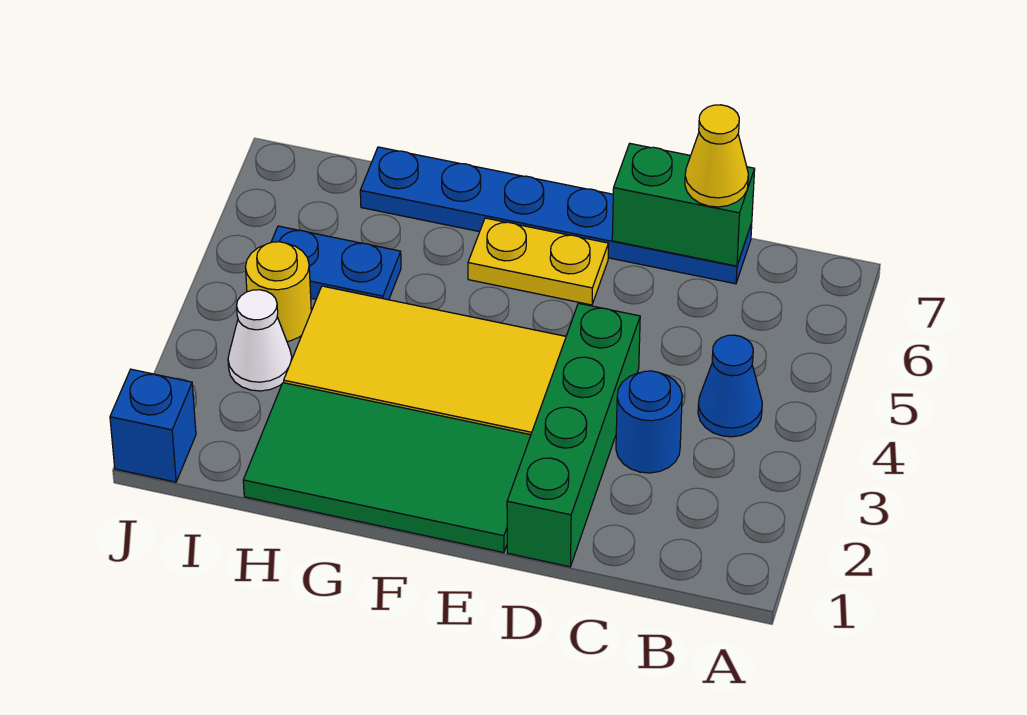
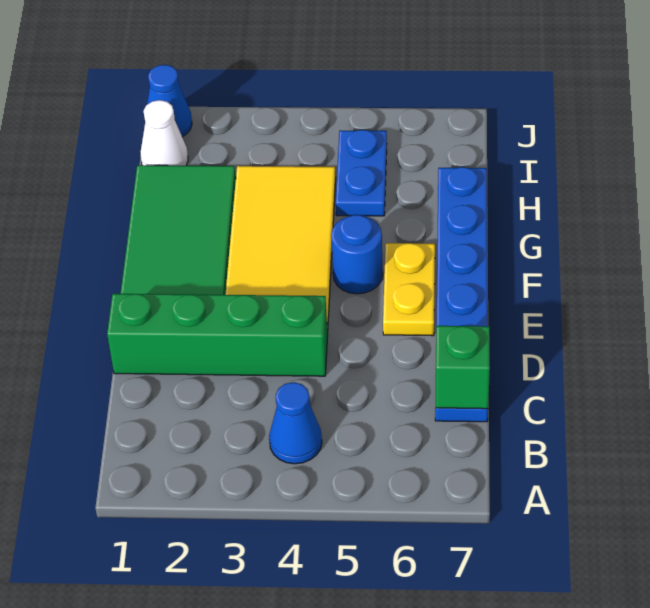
blue round brick C3 level 1 -> blue round brick F5 level 1
green brick C7:D7 level 2 -> green brick C7 level 2
yellow cone C7 level 3 -> none
white cone I3 level 1 -> white cone I1 level 1
yellow round brick I4 level 1 -> none
blue brick J1 level 1 -> blue cone J1 level 1

